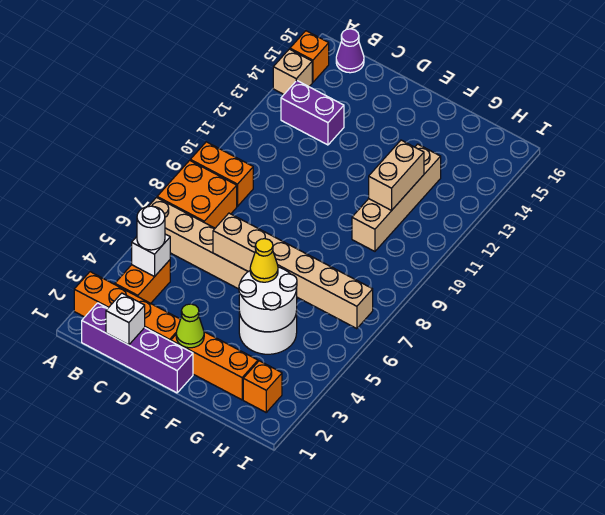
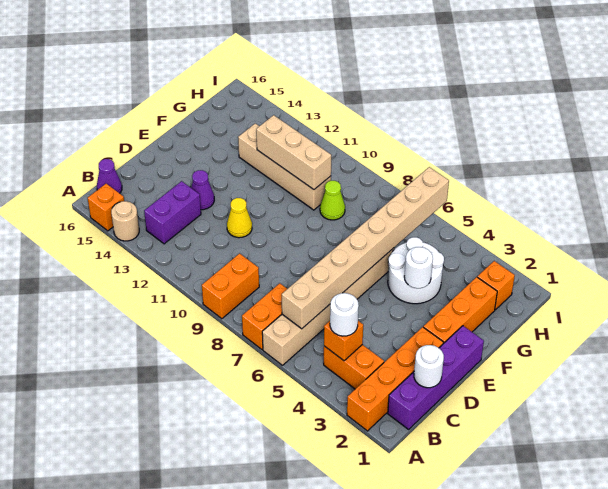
orange brick A7:B8 level 1 -> orange brick A7:B7 level 1
tan brick A14 level 1 -> tan round brick A14 level 1
white brick B4 level 2 -> orange brick B4 level 2
white brick C1 level 2 -> white round brick C1 level 2
tan brick D6:I6 level 2 -> tan brick B6:I6 level 2
none -> purple cone D13 level 1
lime cone E2 level 2 -> lime cone G9 level 1
white round brick F4:G5 level 2 -> white round brick F4 level 2
yellow cone F5 level 3 -> yellow cone D11 level 1
tan brick G11:G12 level 2 -> tan brick G10:G12 level 2

